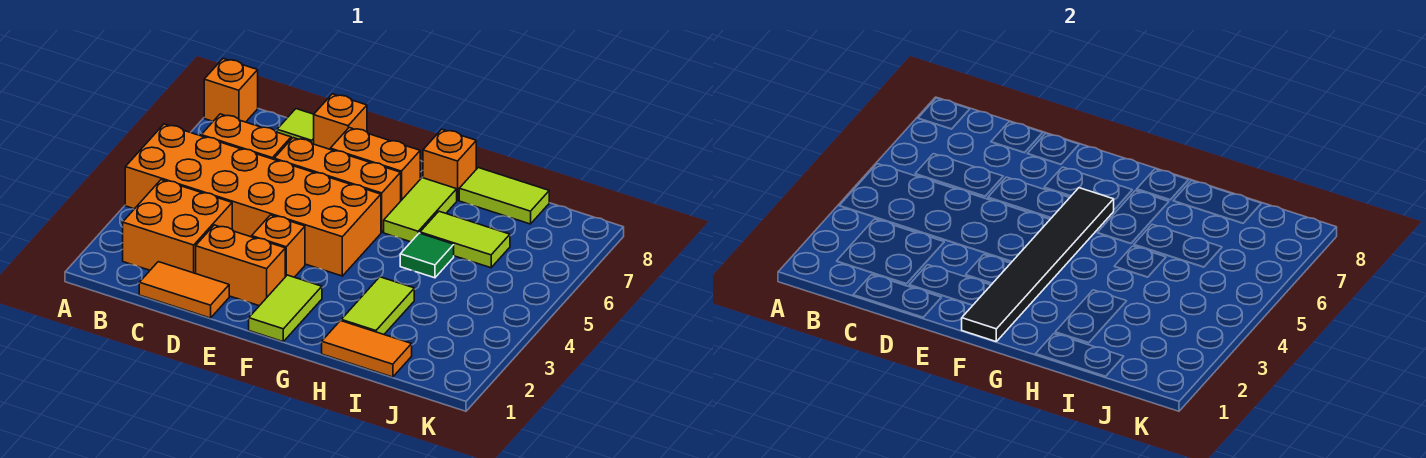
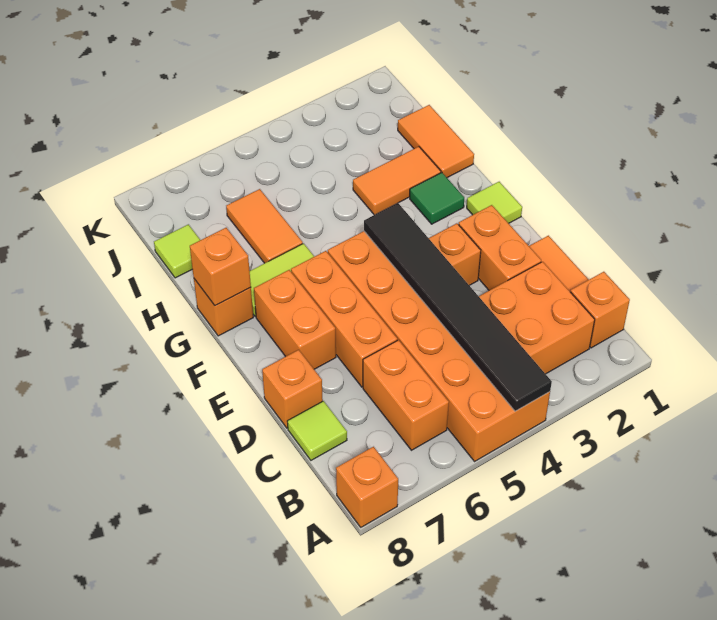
none -> orange brick B1 level 1
lime tile F1:F2 level 1 -> lime tile F1 level 1
black tile F1:F6 level 2 -> black tile A4:F4 level 2
none -> orange brick G8 level 2
lime tile H2:H3 level 1 -> orange tile H2:H3 level 1
green tile H5 level 1 -> green tile G2 level 1
lime tile H6:I6 level 1 -> orange tile H6:I6 level 1
lime tile H8:I8 level 1 -> lime tile I8 level 1

